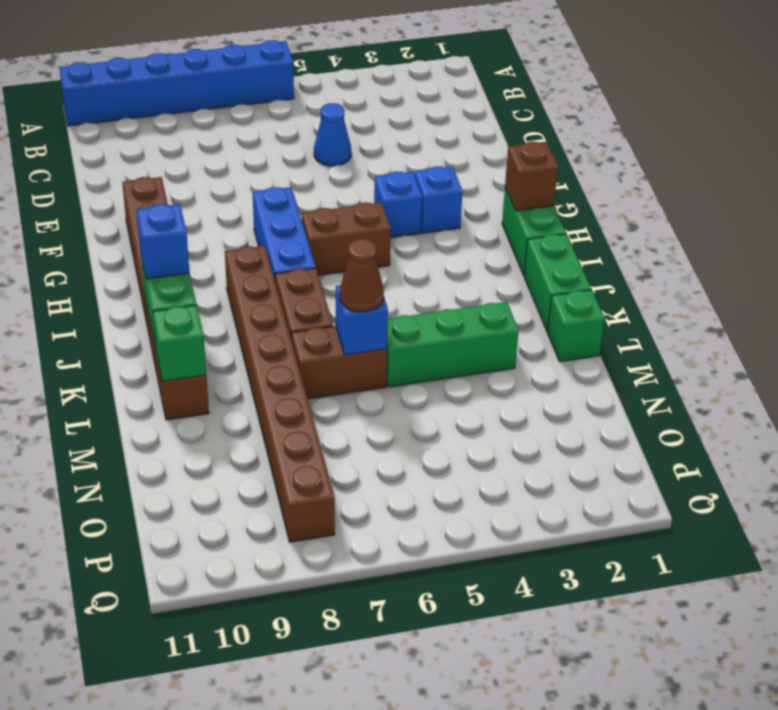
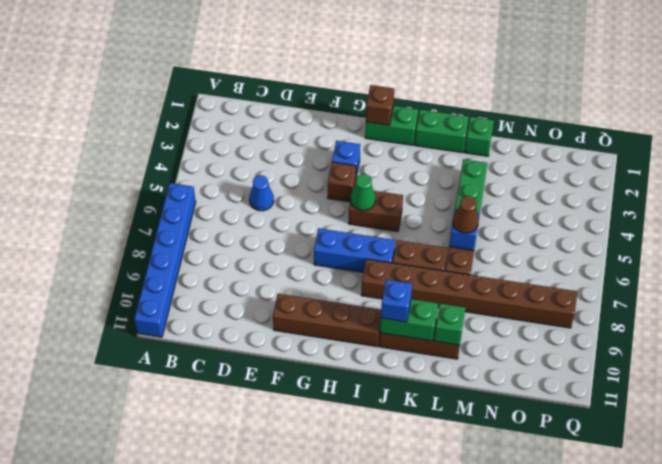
blue brick G4 level 1 -> brown brick G4 level 1
brown brick H5:H6 level 1 -> brown brick H5:I5 level 1
none -> green cone H5 level 2

